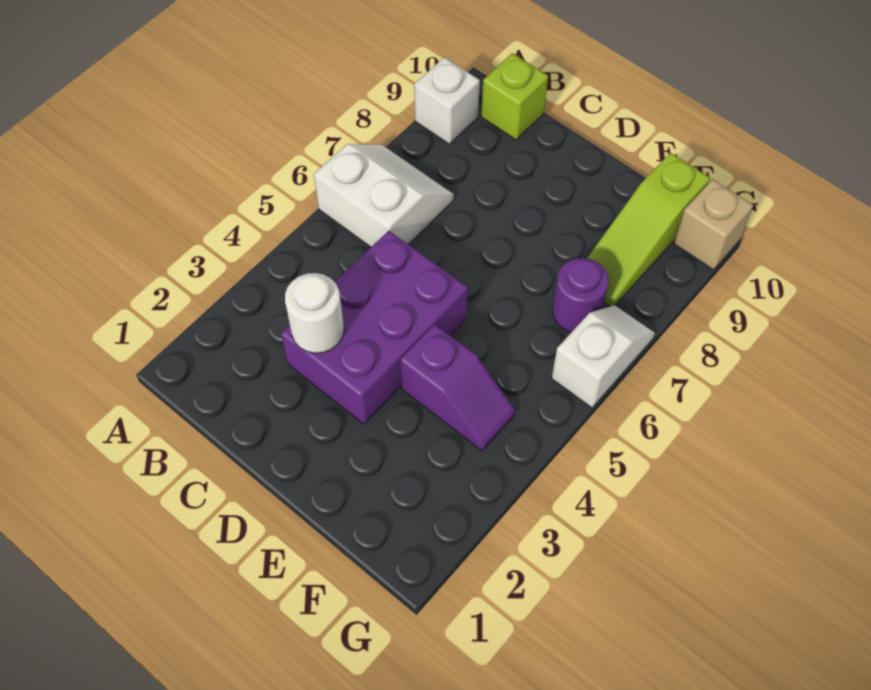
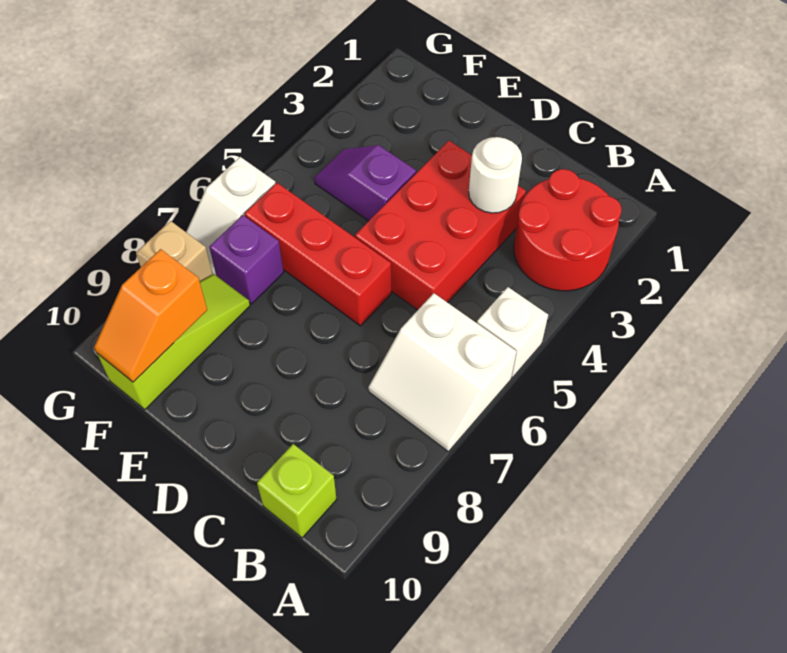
none -> red round brick A2:B3 level 1
white brick A9 level 1 -> white brick A5 level 1
purple brick C3:D5 level 1 -> red brick C3:D5 level 1
none -> red brick D6:F6 level 1
purple round brick F7 level 1 -> purple brick F7 level 1
none -> orange slope F9:F10 level 2 top 9
tan brick G10 level 1 -> tan brick G8 level 1

